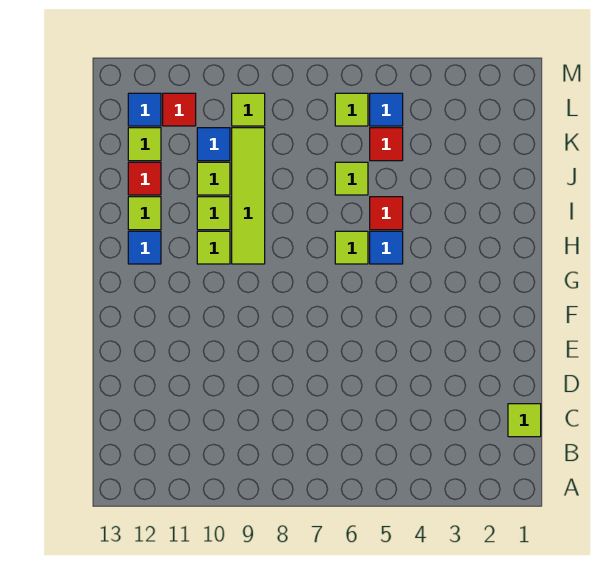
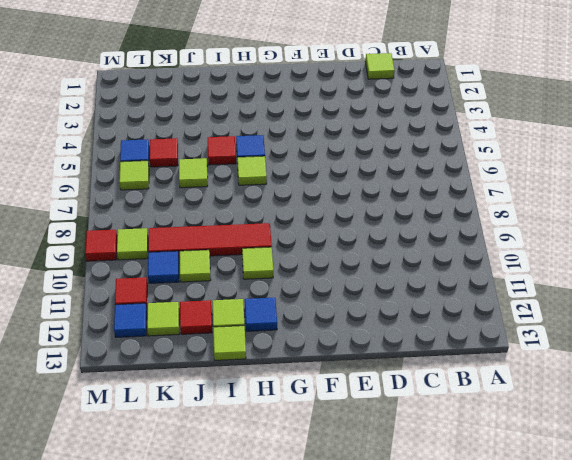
lime tile H9:K9 level 1 -> red tile H9:K9 level 1
lime tile I10 level 1 -> lime tile I13 level 1
none -> red tile M9 level 1

